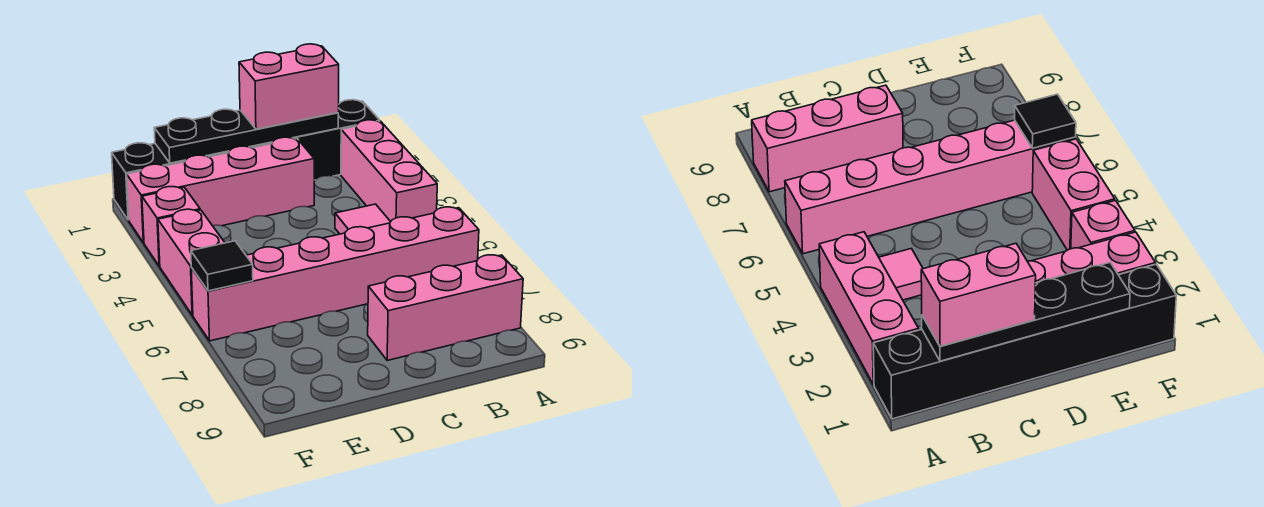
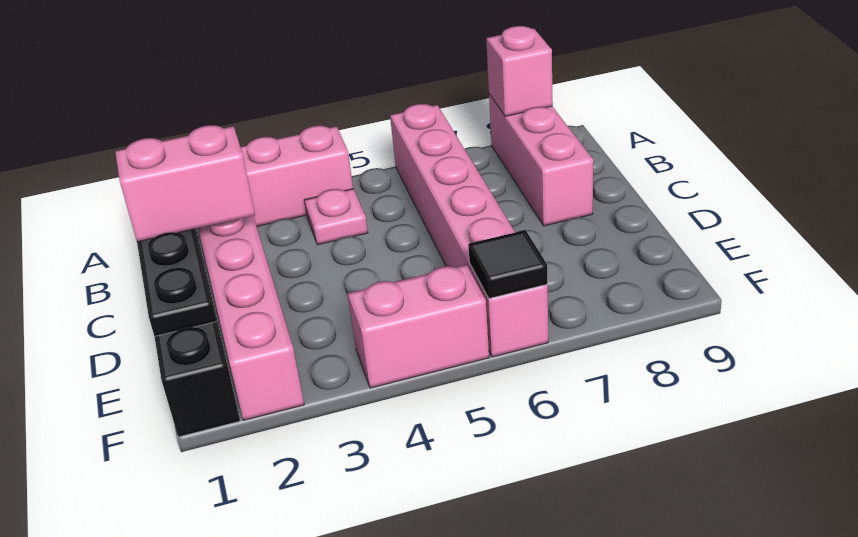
pink brick B1:C1 level 3 -> pink brick C1:C2 level 3
pink tile B4 level 1 -> pink plate B4 level 1
pink brick F3 level 1 -> pink brick A8 level 2

